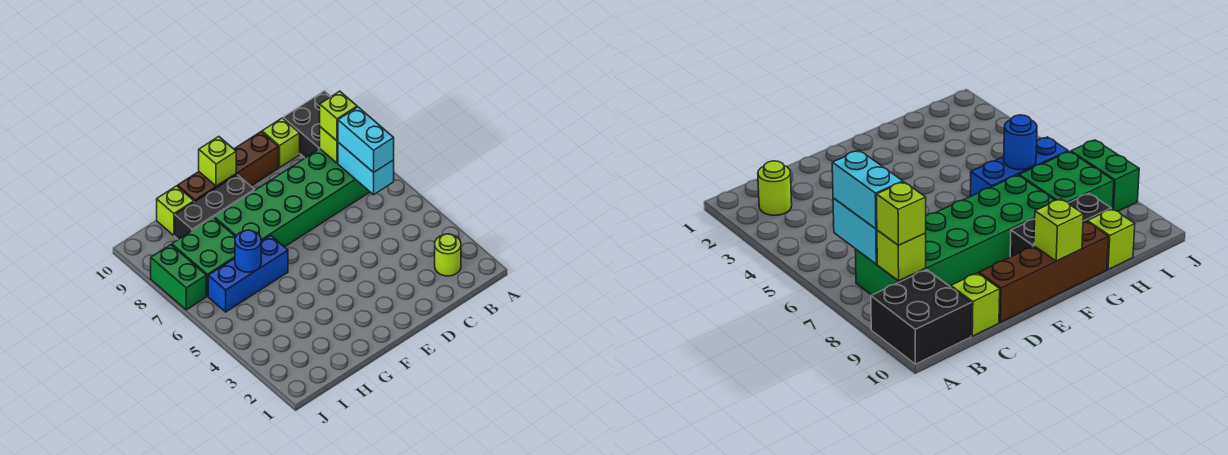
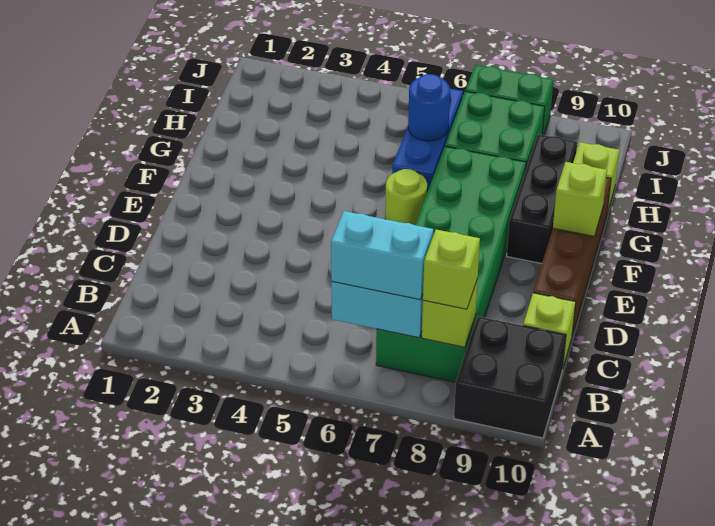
lime round brick B2 level 1 -> lime round brick F6 level 1

